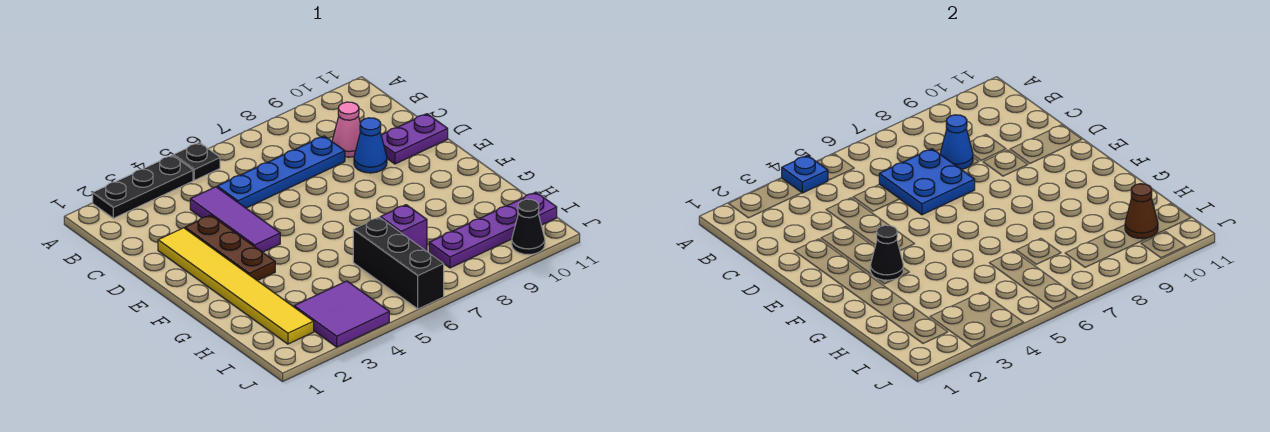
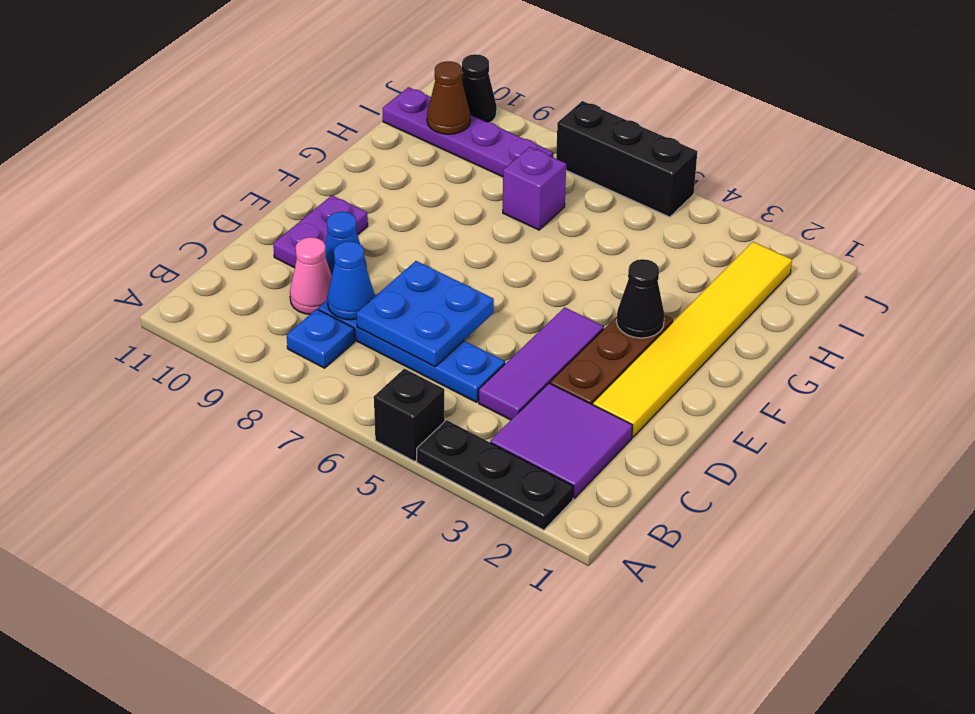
blue plate A4 level 2 -> blue plate B8 level 1
black plate A5 level 1 -> black brick A5 level 1
purple plate D10:D11 level 1 -> purple plate D10:E10 level 1
black brick H6:J6 level 1 -> black brick J5:J7 level 1
purple tile I3:J4 level 1 -> purple tile B2:C3 level 1

